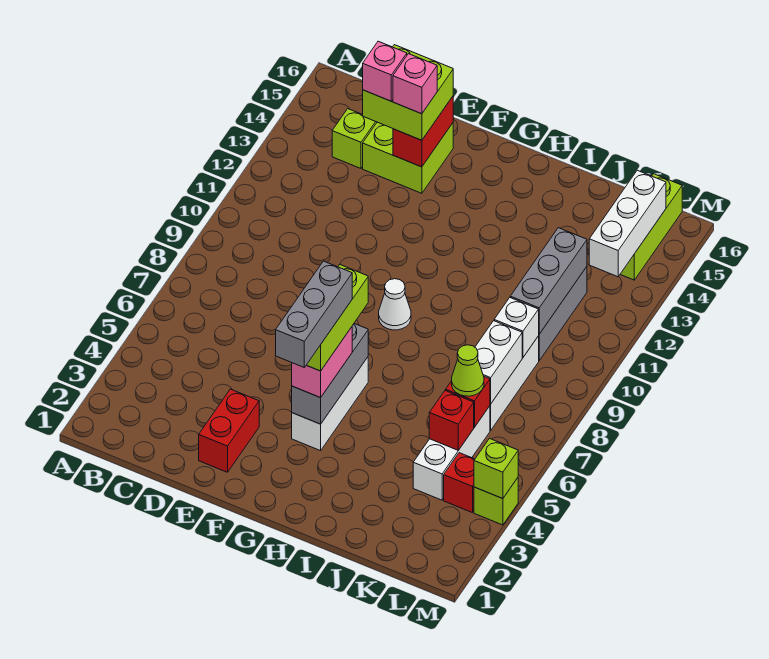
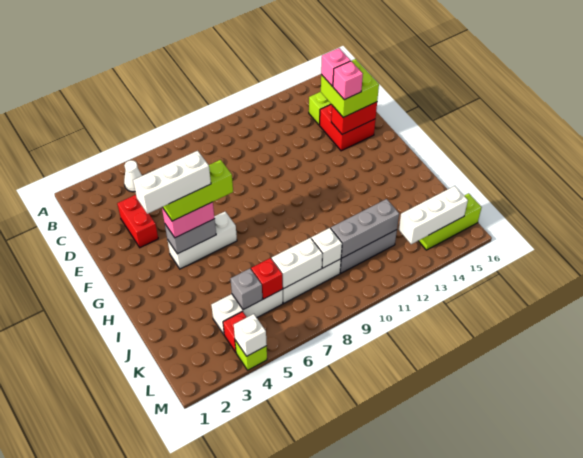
lime brick D14:E15 level 1 -> red brick D14:E15 level 1
red brick E2:E3 level 1 -> red brick D3:E3 level 1
grey brick G3:G5 level 5 -> white brick G3:G5 level 5
grey brick G4:G6 level 2 -> grey brick G4:G5 level 2
white cone G9 level 1 -> white cone B4 level 1
red brick K5 level 2 -> grey brick K5 level 2
lime cone K6 level 3 -> none
lime brick M4 level 2 -> white brick M4 level 2

